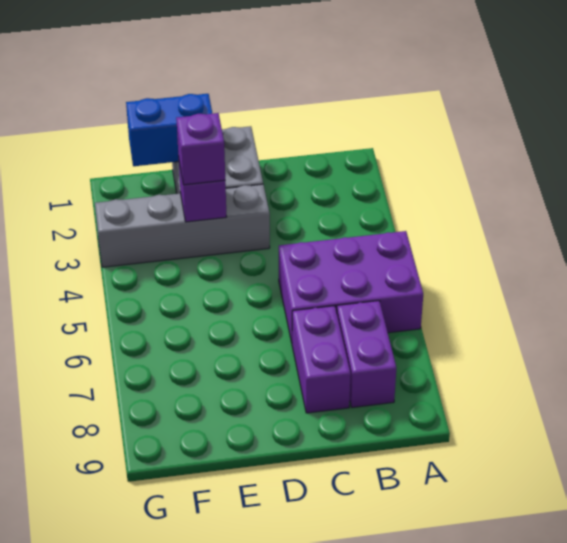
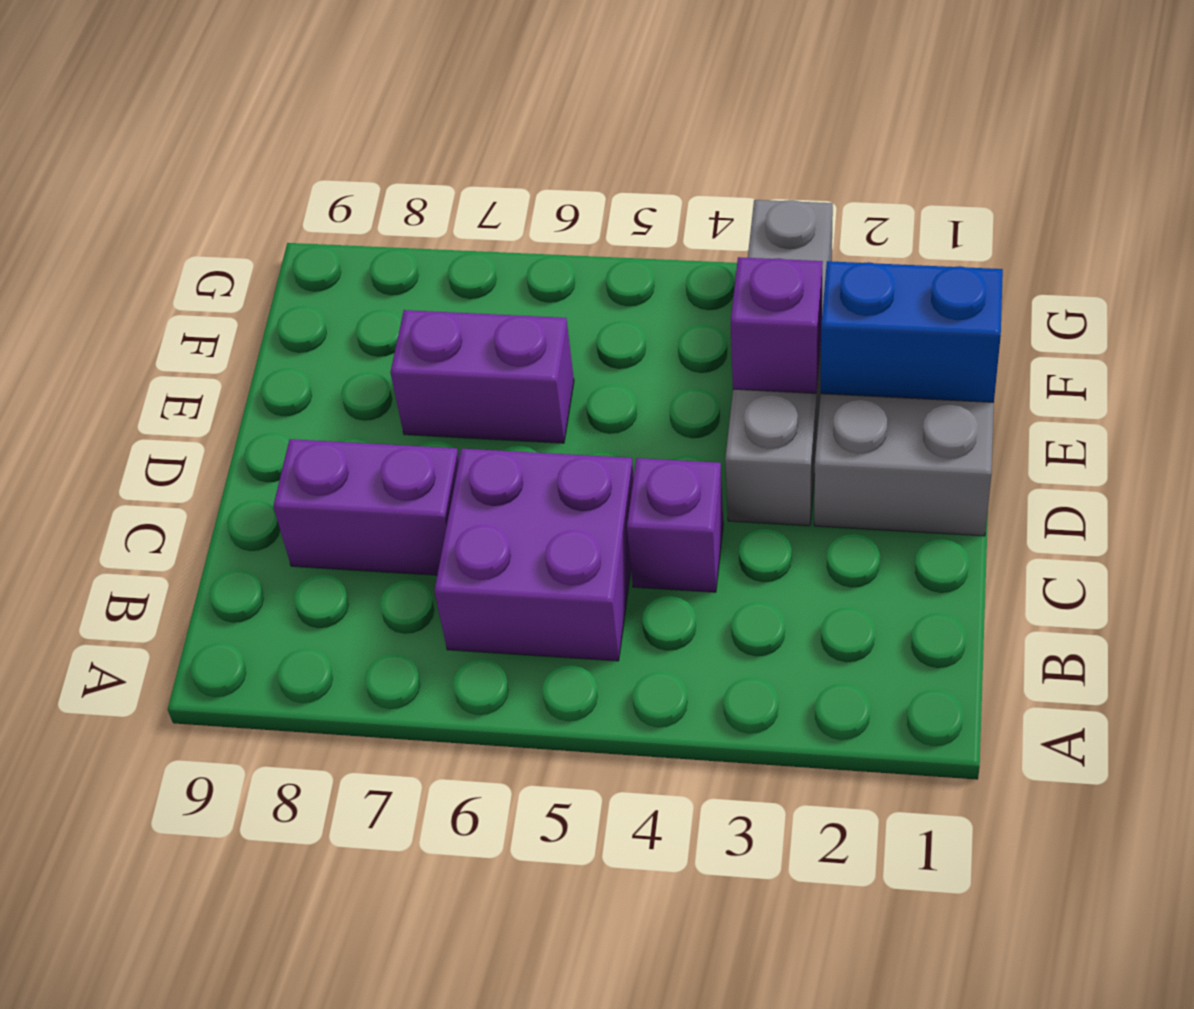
purple brick A5:C6 level 1 -> purple brick B5:C6 level 1
purple brick B7:B8 level 1 -> purple brick E6:E7 level 1
blue brick E1:F1 level 2 -> blue brick E1:E2 level 2
purple brick E3 level 3 -> purple brick C4 level 1

